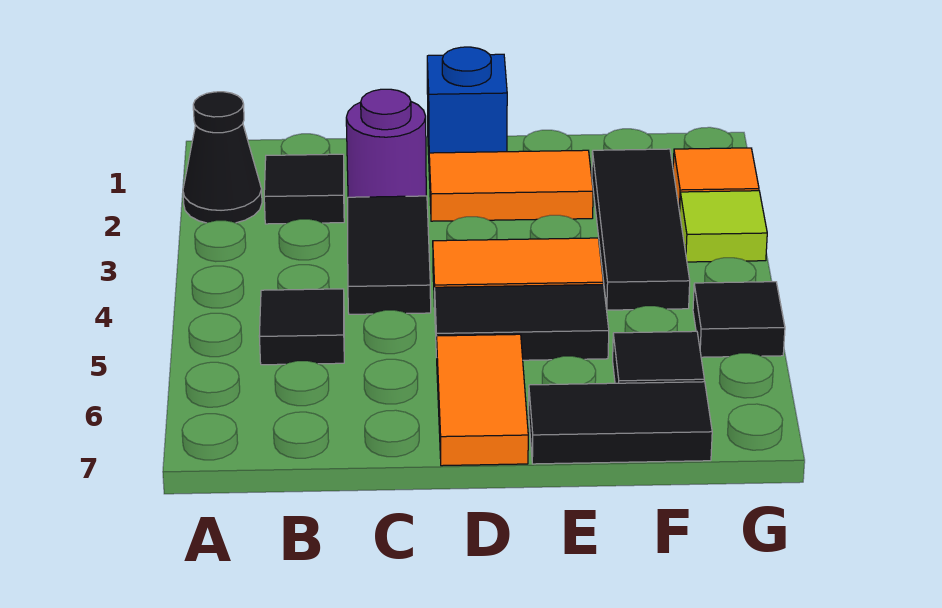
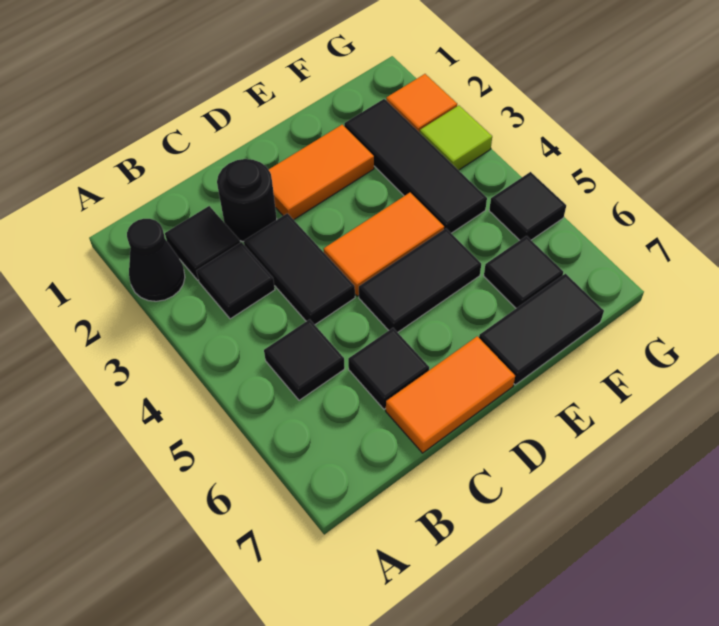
none -> black tile B3 level 1
purple round brick C2 level 1 -> black round brick C2 level 1
none -> black tile C6 level 1
blue brick D1 level 1 -> none
orange tile D6:D7 level 1 -> orange tile C7:D7 level 1

